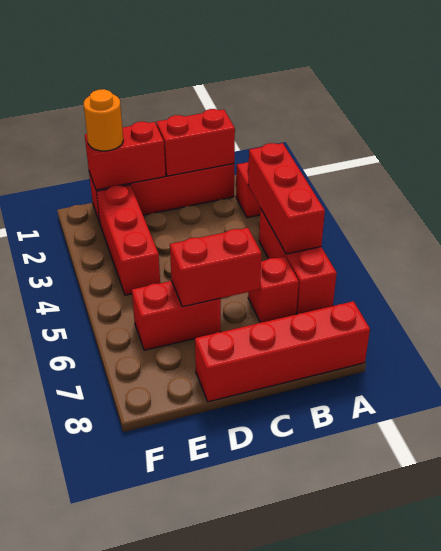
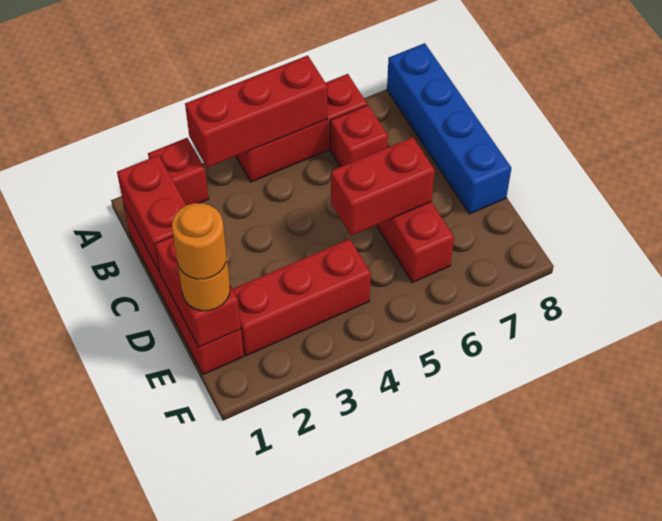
red brick A8:D8 level 1 -> blue brick A8:D8 level 1
red brick C6:D6 level 2 -> red brick D5:D6 level 2
none -> orange round brick E1 level 4

